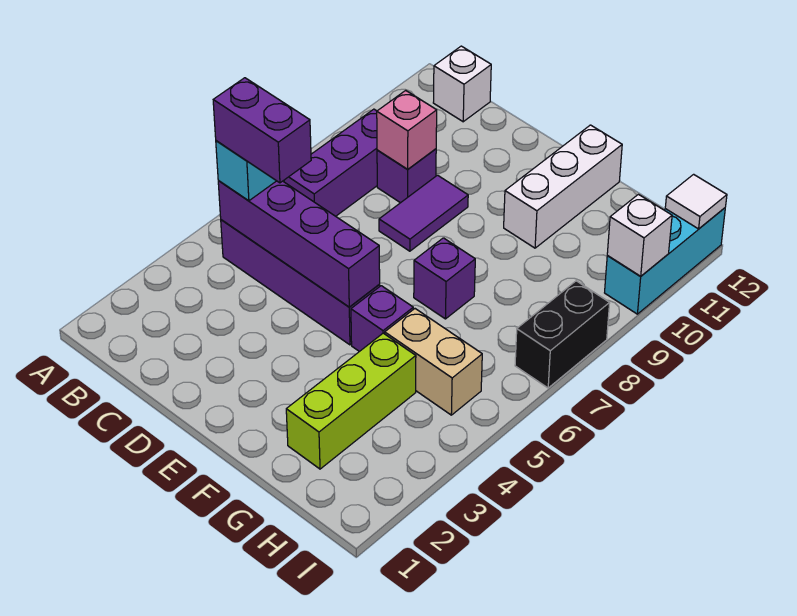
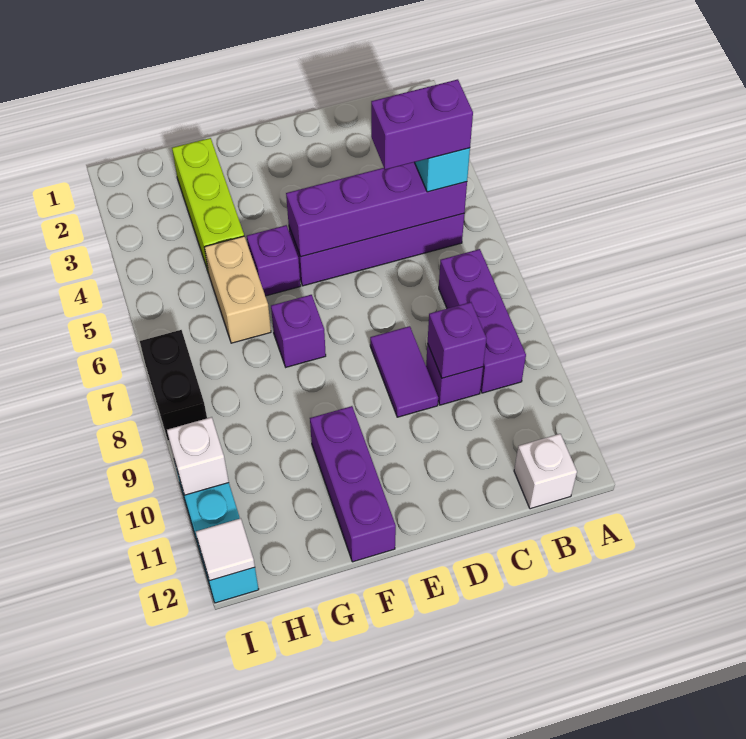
pink brick C9 level 2 -> purple brick C9 level 2
white brick F10:F12 level 1 -> purple brick F10:F12 level 1
tan brick G5:H5 level 1 -> tan brick G5:G6 level 1

